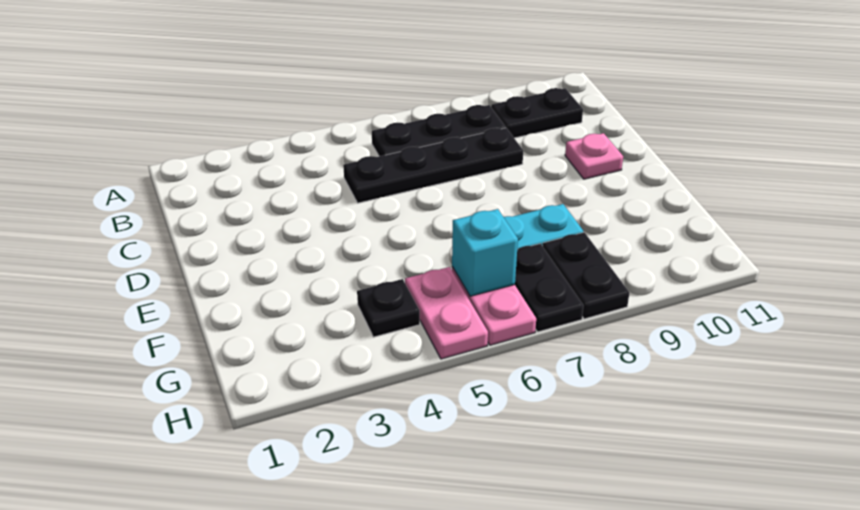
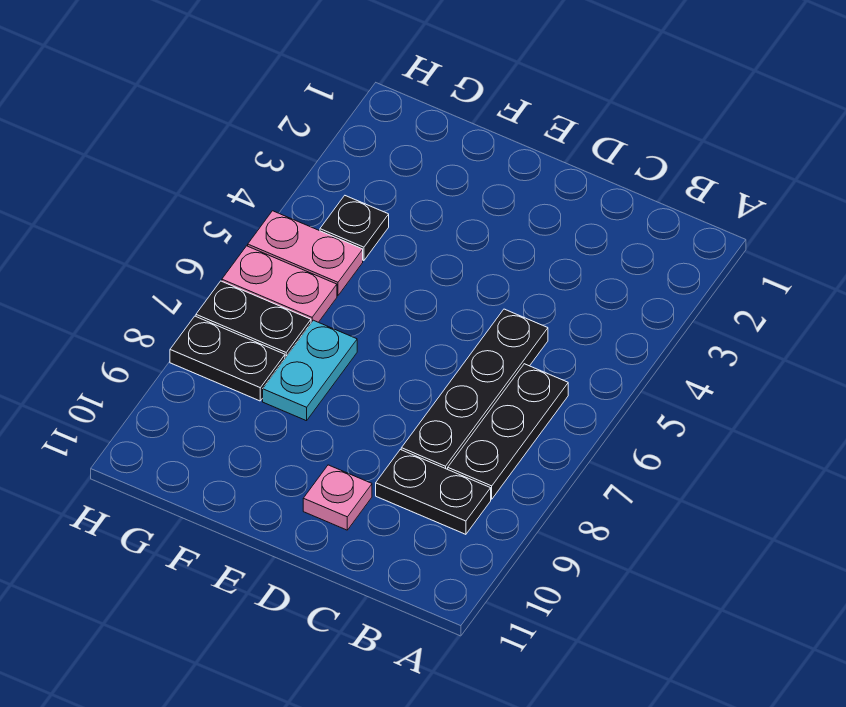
black plate B9:B10 level 1 -> black plate B9:C9 level 1
cyan brick G6 level 2 -> none

